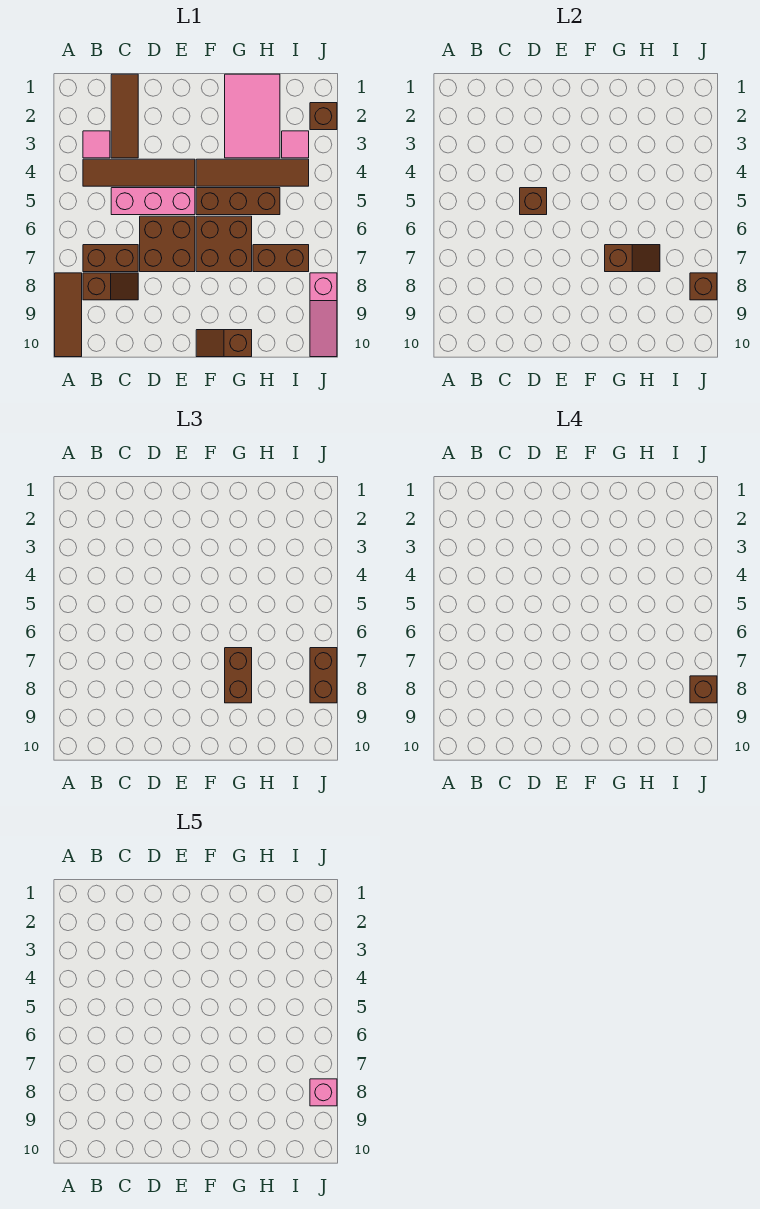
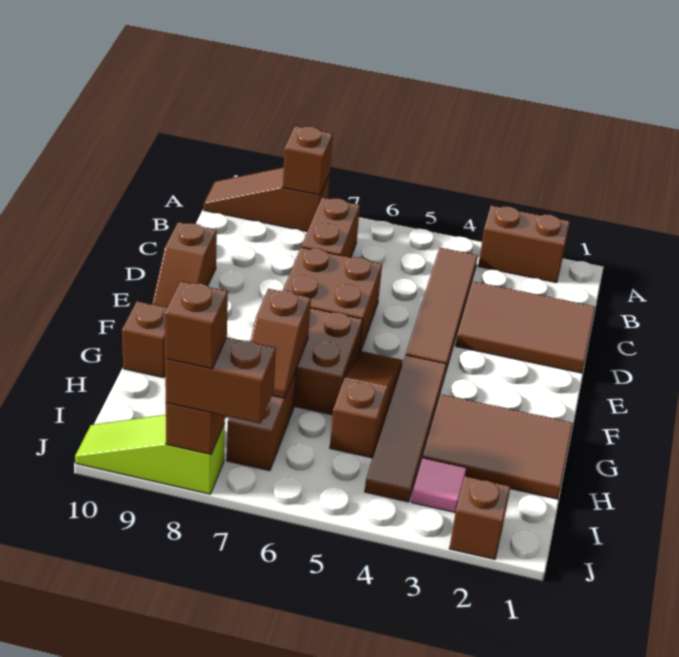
brown tile A8:A10 level 1 -> brown slope A8:A10 level 1 top 8
pink tile B3 level 1 -> none
brown slope B8:C8 level 1 top B -> brown slope D10:E10 level 1 top D
brown tile C1:C3 level 1 -> brown tile C1:D3 level 1
pink brick C5:E5 level 1 -> none
brown brick D5 level 2 -> brown brick A8 level 2
brown brick F5:H5 level 1 -> brown slope F5:H5 level 1 top H
pink tile G1:H3 level 1 -> brown tile G1:H3 level 1
brown brick G7:G8 level 3 -> brown brick A2:A3 level 1
pink slope J8:J10 level 1 top 8 -> lime slope J8:J10 level 1 top 8
pink brick J8 level 5 -> none

